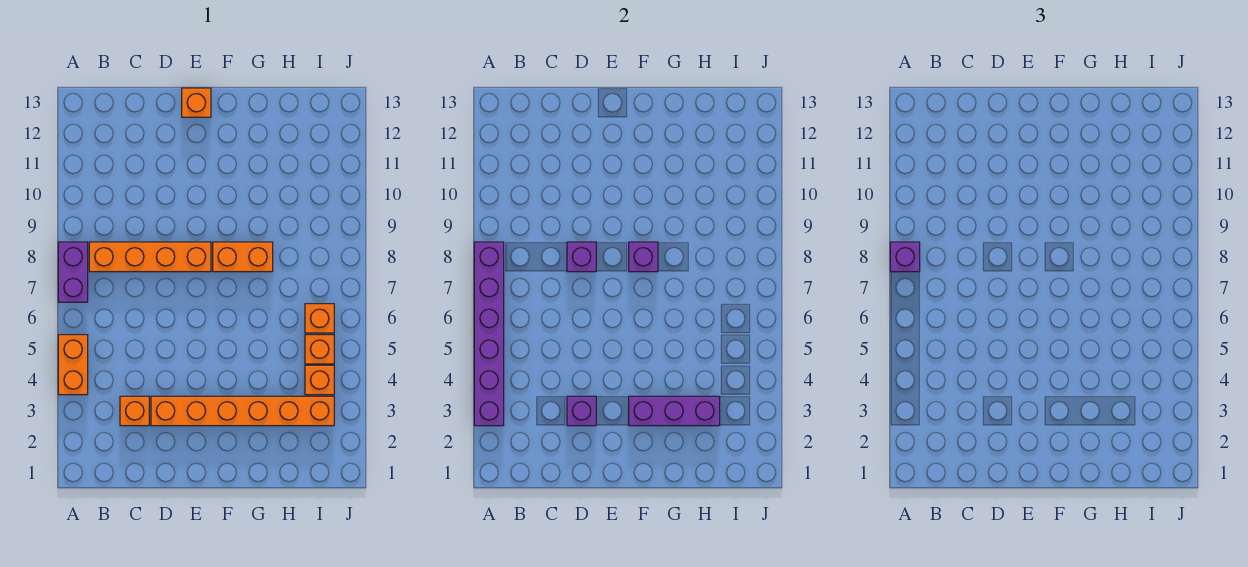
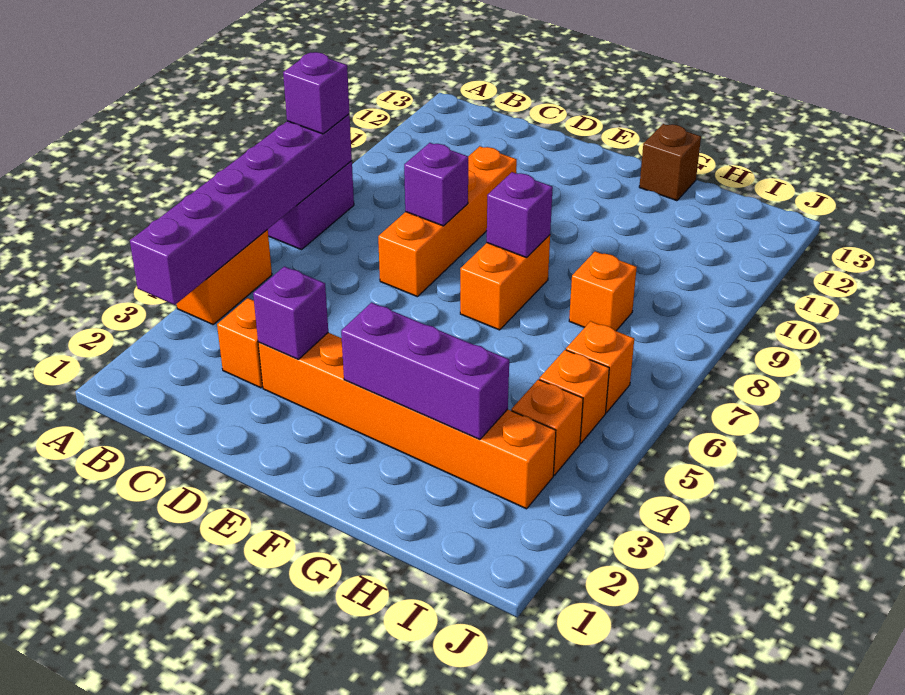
orange brick B8:E8 level 1 -> orange brick D7:D10 level 1
orange brick E13 level 1 -> orange brick H8 level 1
orange brick F8:G8 level 1 -> orange brick F7:F8 level 1
none -> brown brick G13 level 1

